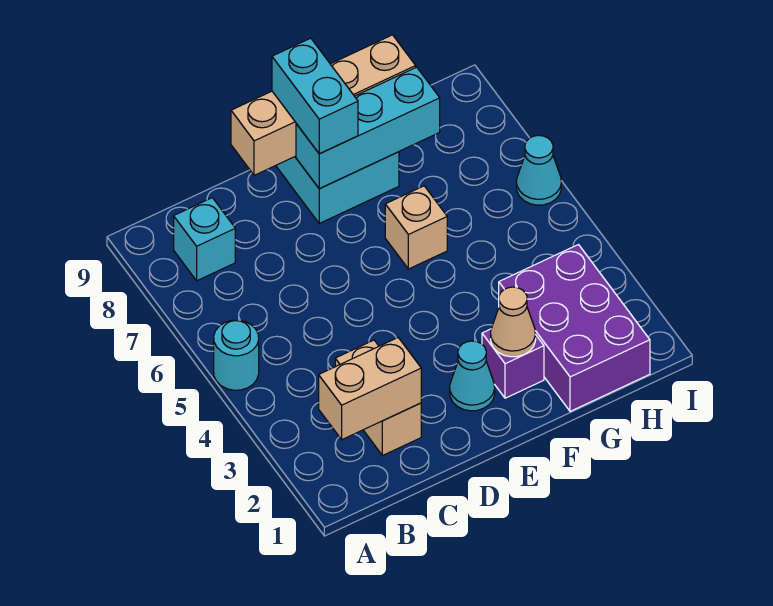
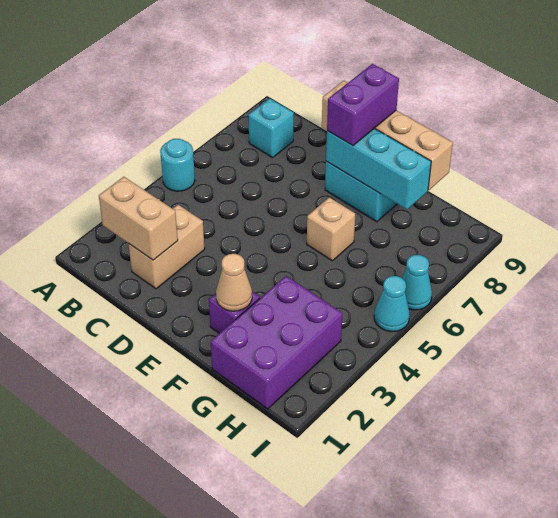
cyan cone E2 level 1 -> cyan cone I5 level 1
cyan brick E8:E9 level 3 -> purple brick E8:E9 level 3

